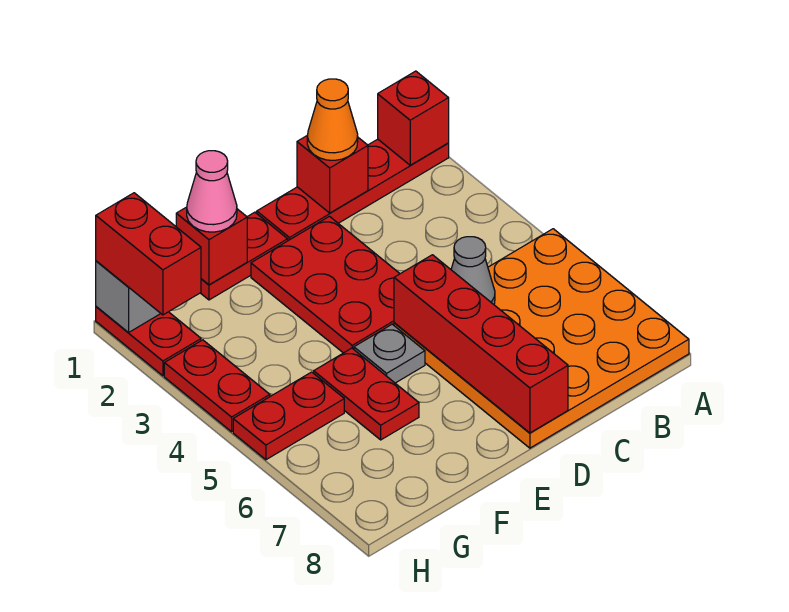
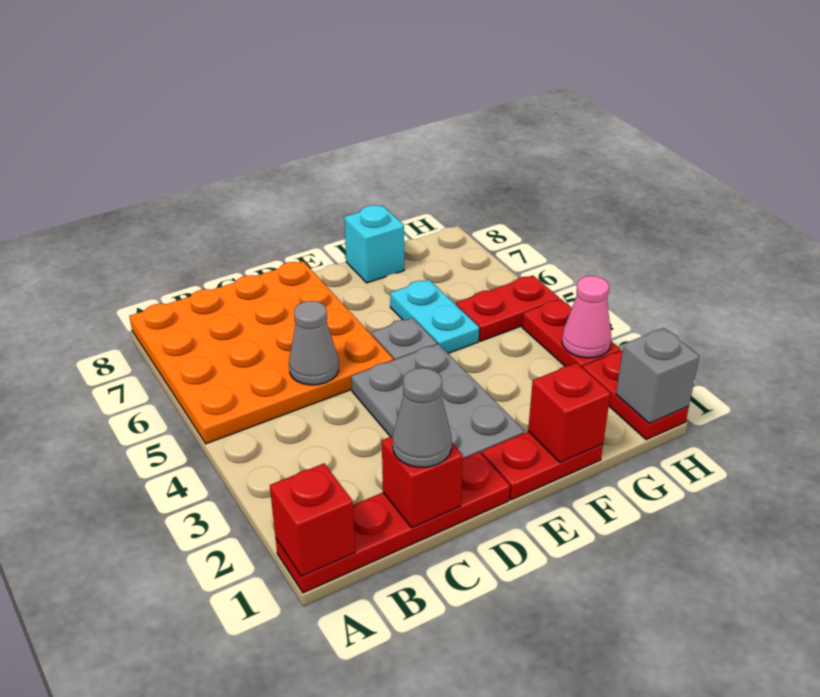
orange cone C1 level 3 -> grey cone C1 level 3
red plate D2:E4 level 1 -> grey plate D2:E4 level 1
red brick D5:D8 level 2 -> none
pink cone F1 level 3 -> pink cone H3 level 2
red plate F5:F6 level 1 -> cyan plate F5:F6 level 1
none -> cyan brick F8 level 1
red brick H1:H2 level 3 -> none

